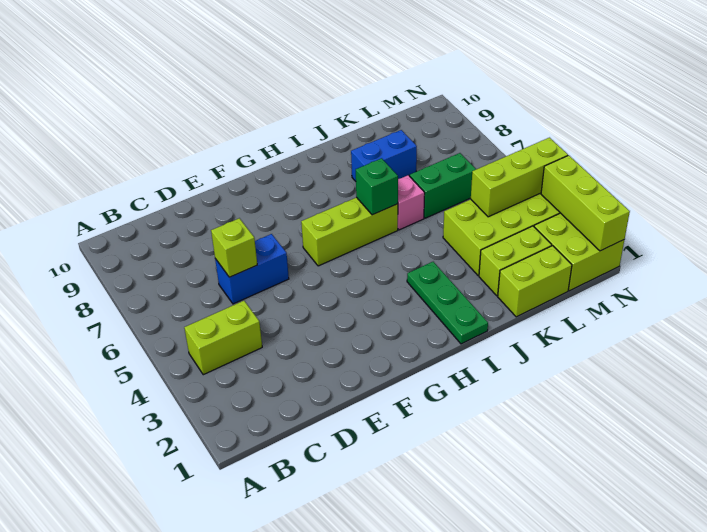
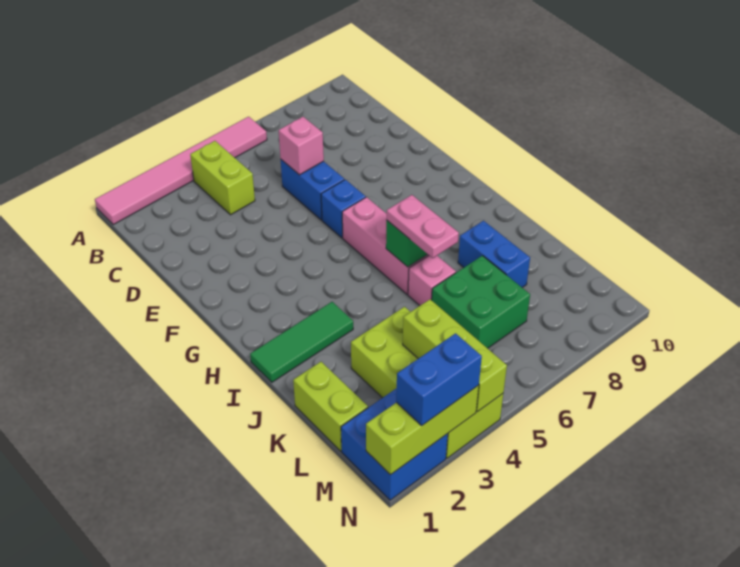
none -> pink tile A1:A6 level 1
lime brick D6 level 2 -> pink brick D6 level 2
none -> blue brick F6 level 1
lime brick G6:I6 level 1 -> pink brick G6:I6 level 1
green plate I1:I3 level 1 -> green tile I1:I3 level 1
none -> pink plate I6:J6 level 3
lime brick K2:L2 level 1 -> none
green brick K6:L6 level 1 -> green brick K6:L7 level 1
lime brick M1:N2 level 1 -> blue brick M1:N2 level 1
none -> blue brick N2:N3 level 3

